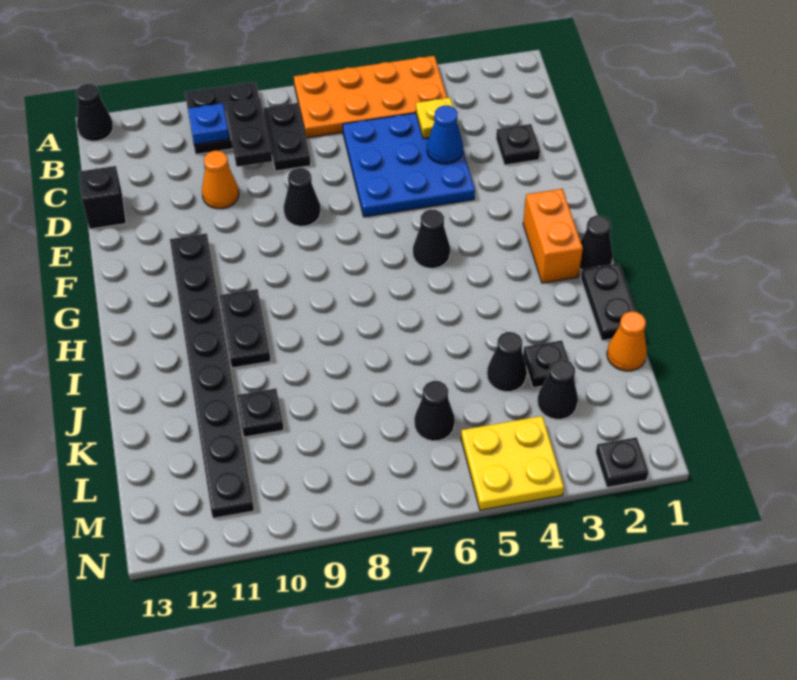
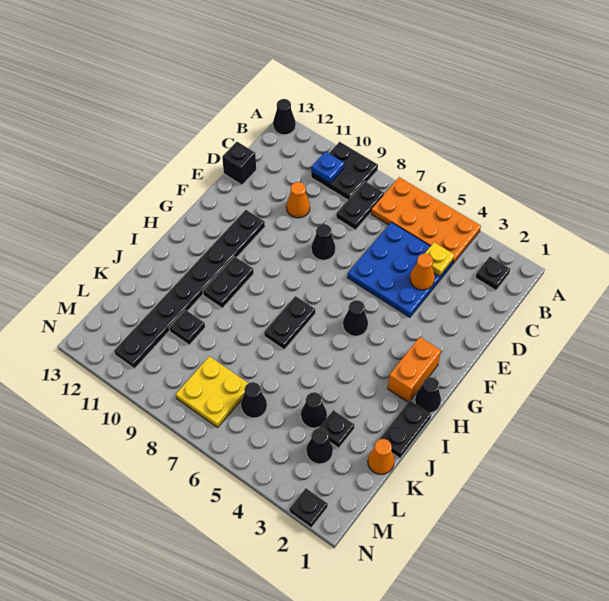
black plate B9:C9 level 2 -> black plate H7:I7 level 1
black plate D2 level 1 -> black plate B2 level 1
blue cone D4 level 2 -> orange cone D4 level 2
yellow plate M4:N5 level 1 -> yellow plate L7:M8 level 1

